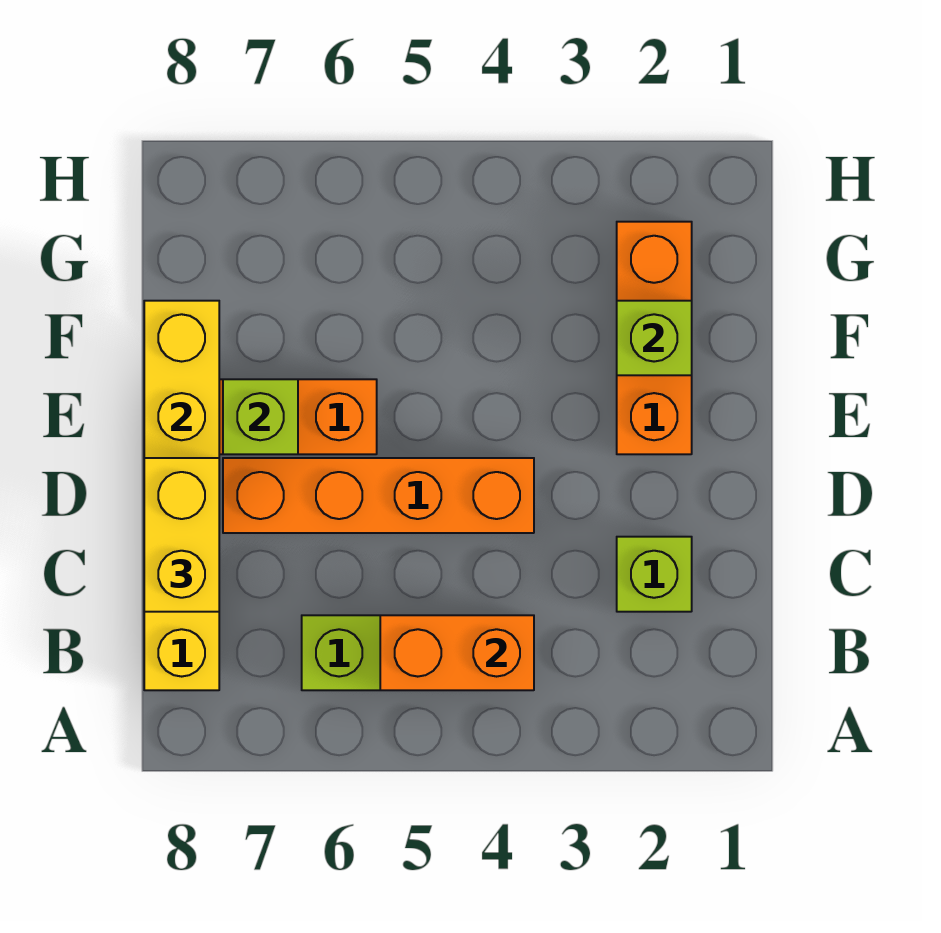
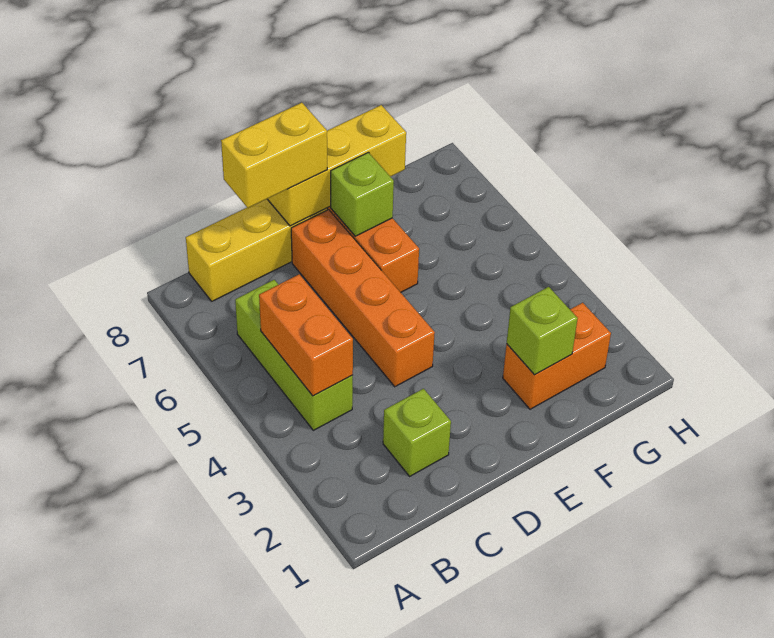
orange brick E2:G2 level 1 -> orange brick F2:G2 level 1

